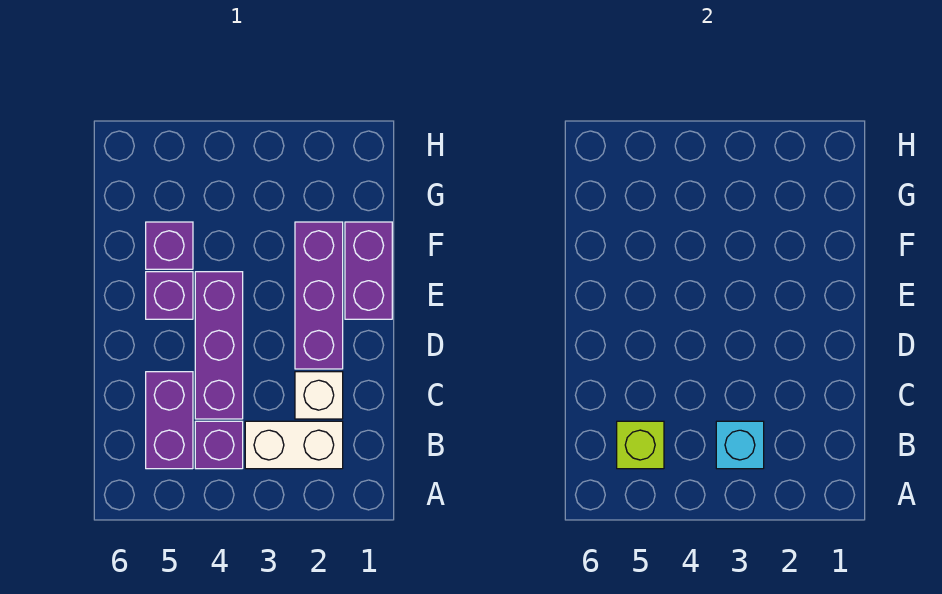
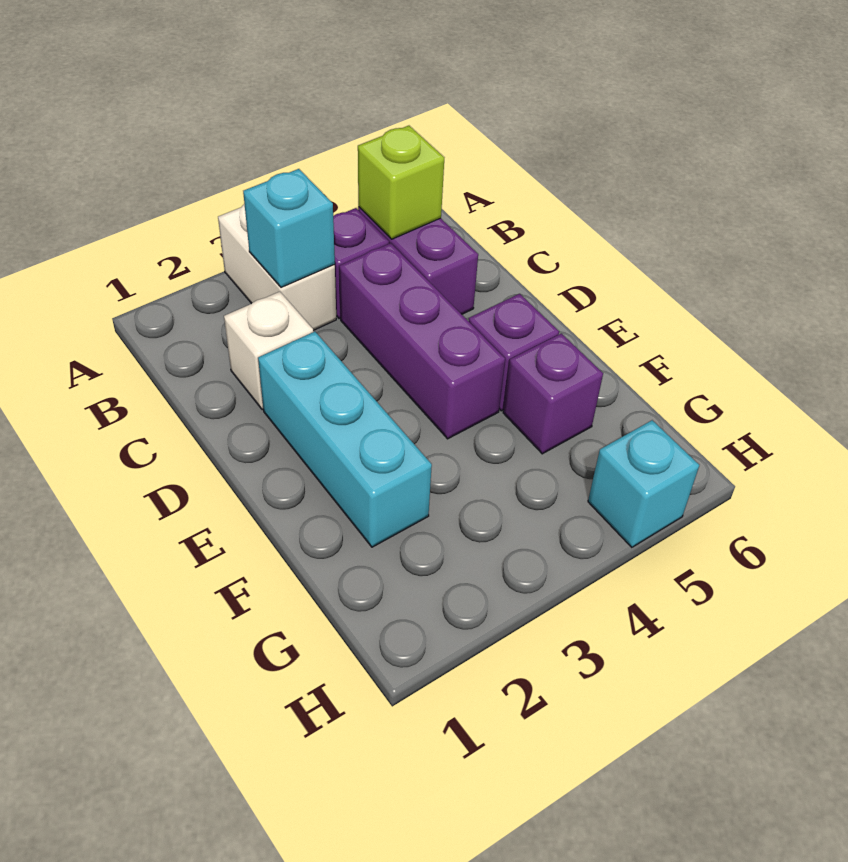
white brick B2:B3 level 1 -> white brick A3:B3 level 1
purple brick D2:F2 level 1 -> cyan brick D2:F2 level 1
purple brick E1:F1 level 1 -> none
none -> cyan brick H5 level 1

